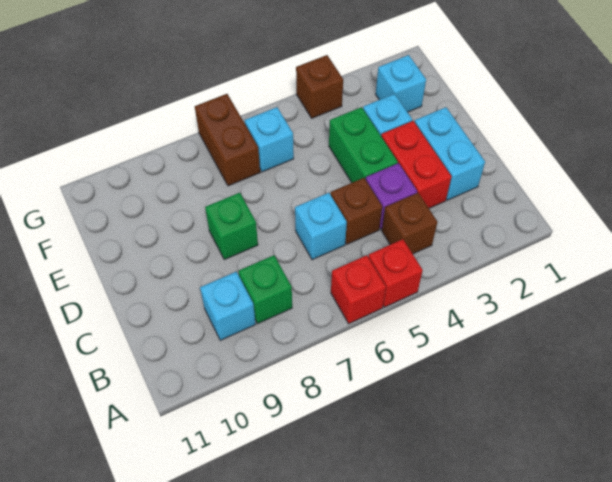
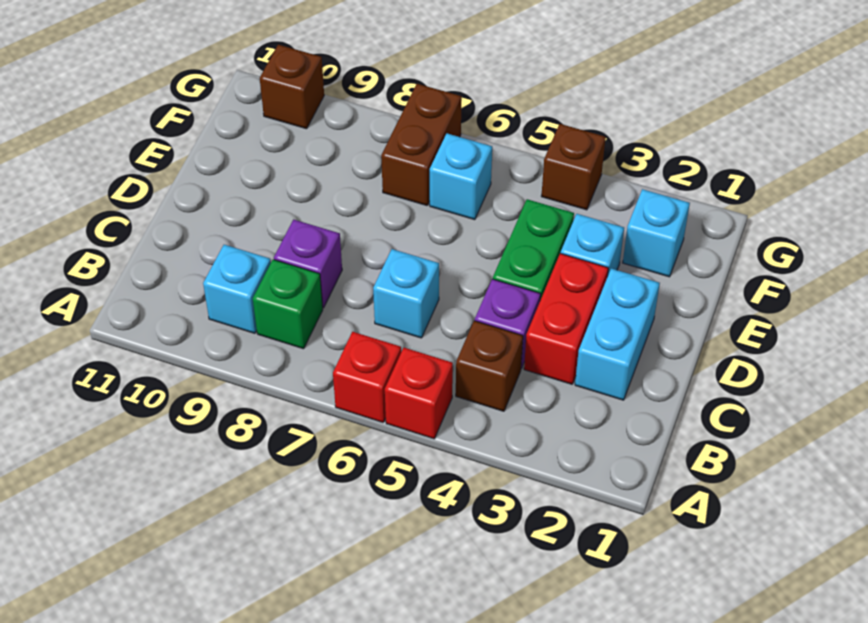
brown brick C5 level 1 -> brown brick G10 level 1
none -> purple brick C8 level 1
green brick D8 level 1 -> none

